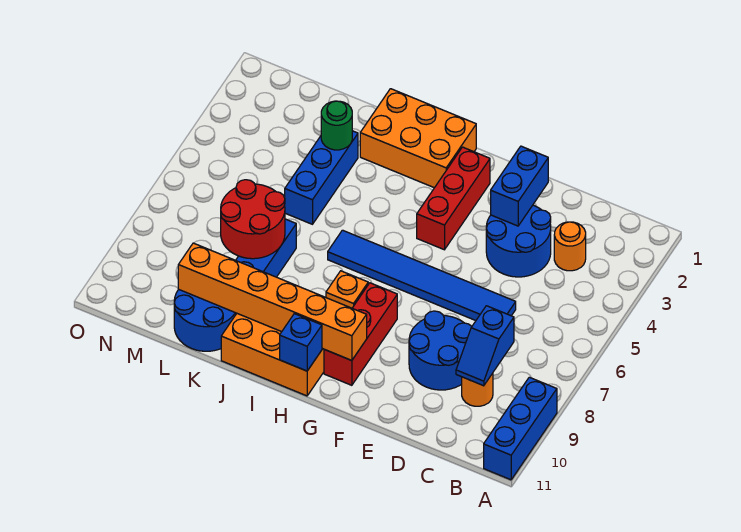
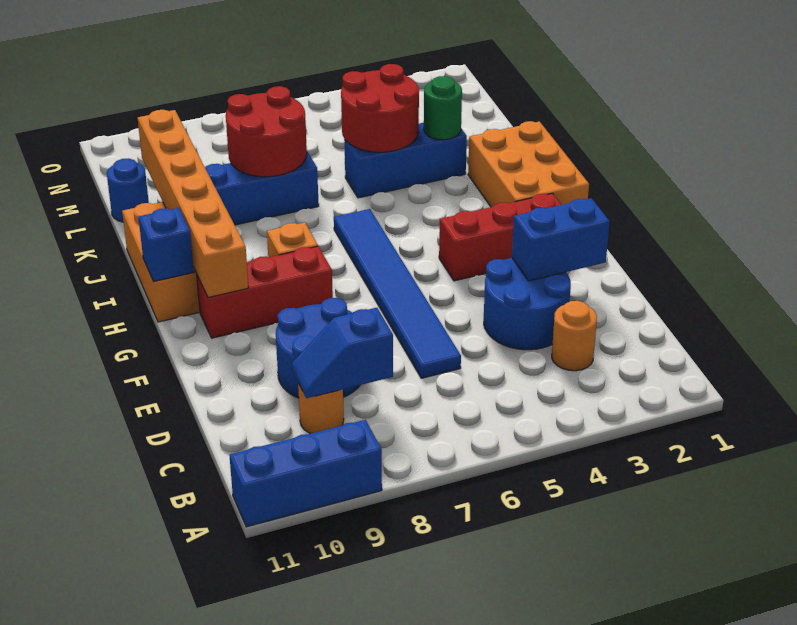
none -> red round brick K4:L5 level 2
blue round brick K10:L11 level 1 -> blue round brick L11 level 1

